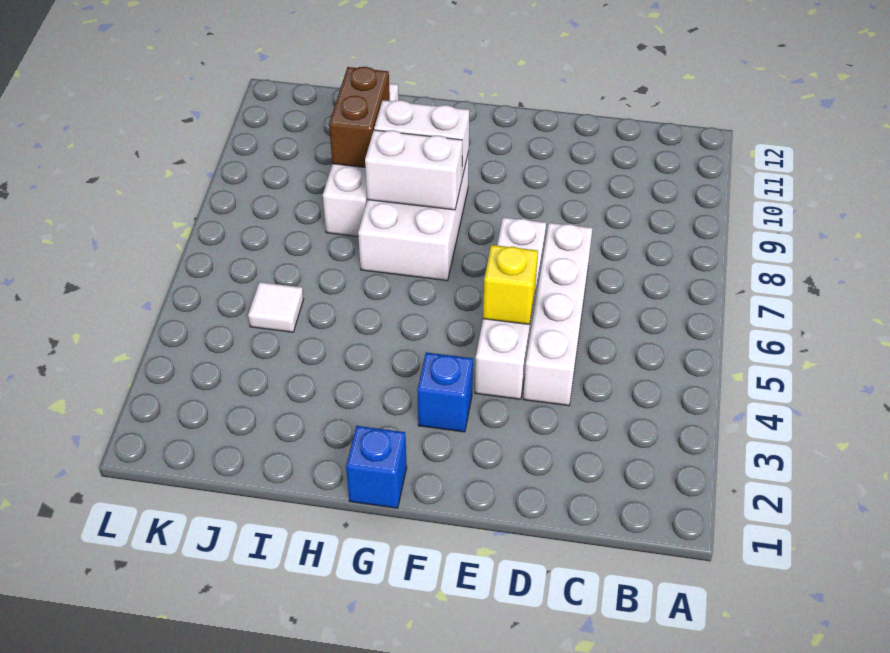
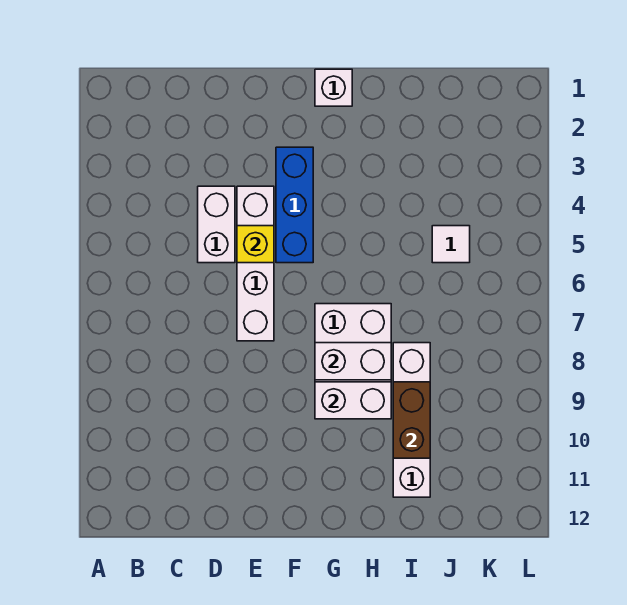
white brick D4:D7 level 1 -> white brick D4:D5 level 1
blue brick F3 level 1 -> blue brick F3:F5 level 1
blue brick G1 level 1 -> white brick G1 level 1

